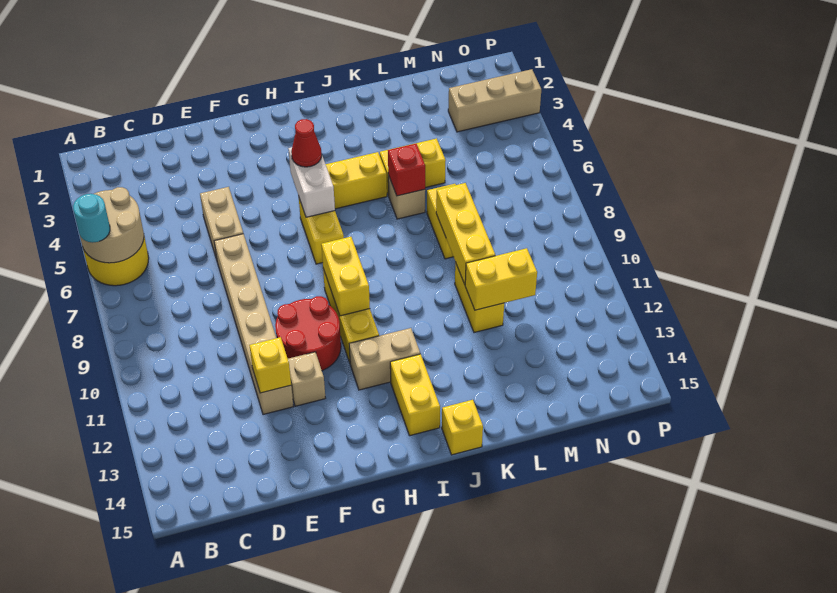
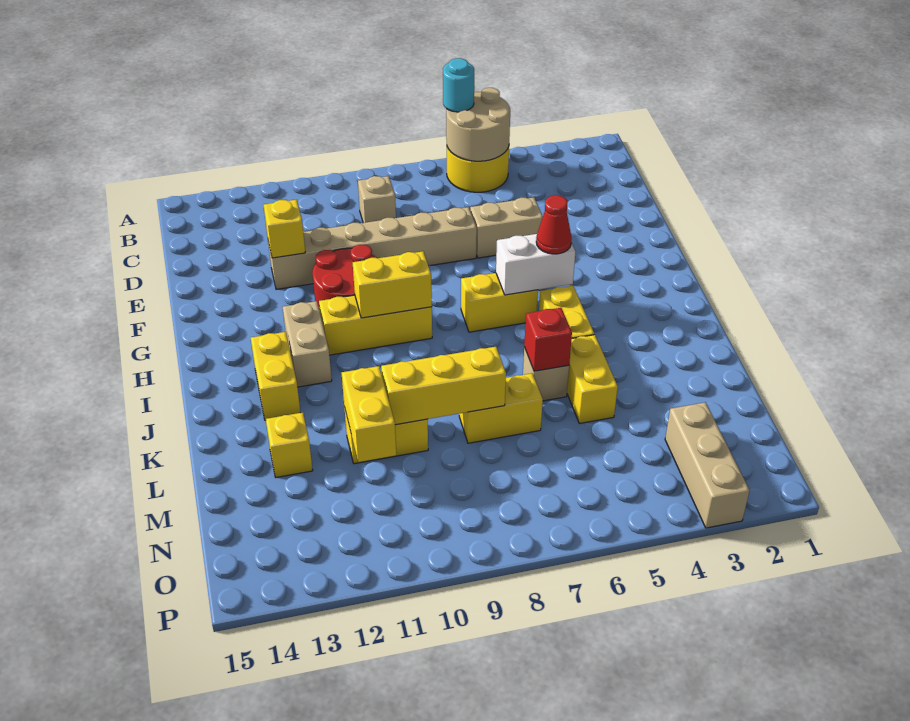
tan brick F12 level 1 -> tan brick C9 level 1
yellow brick I13:I14 level 1 -> yellow brick I13:J13 level 1
yellow brick J15 level 1 -> yellow brick L13 level 1

